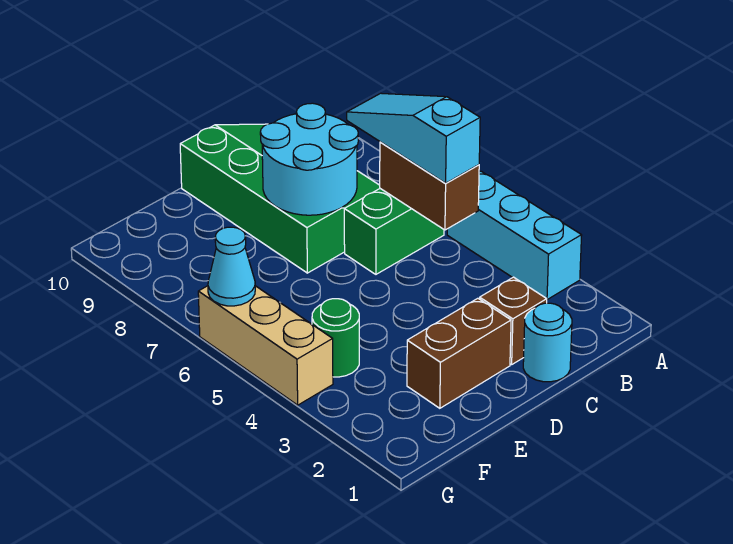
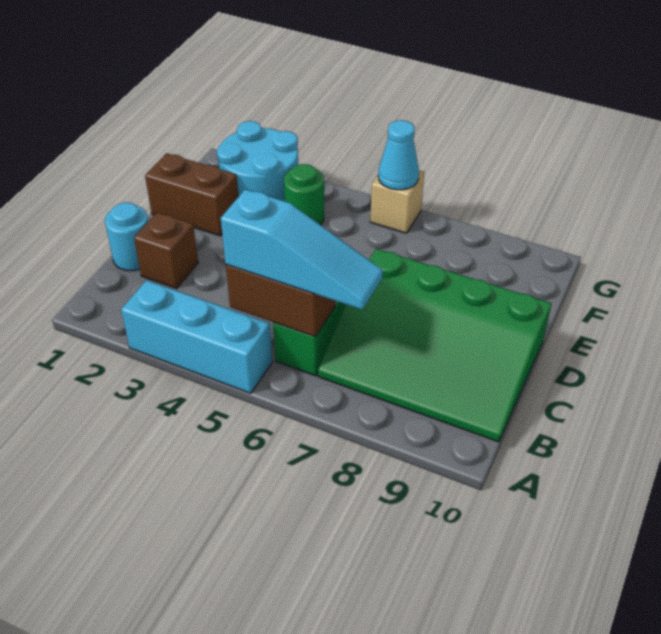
cyan round brick C7:D8 level 2 -> cyan round brick F2:G3 level 1
brown brick D2:E2 level 1 -> brown brick E1:E2 level 1
tan brick G4:G6 level 1 -> tan brick G6 level 1

